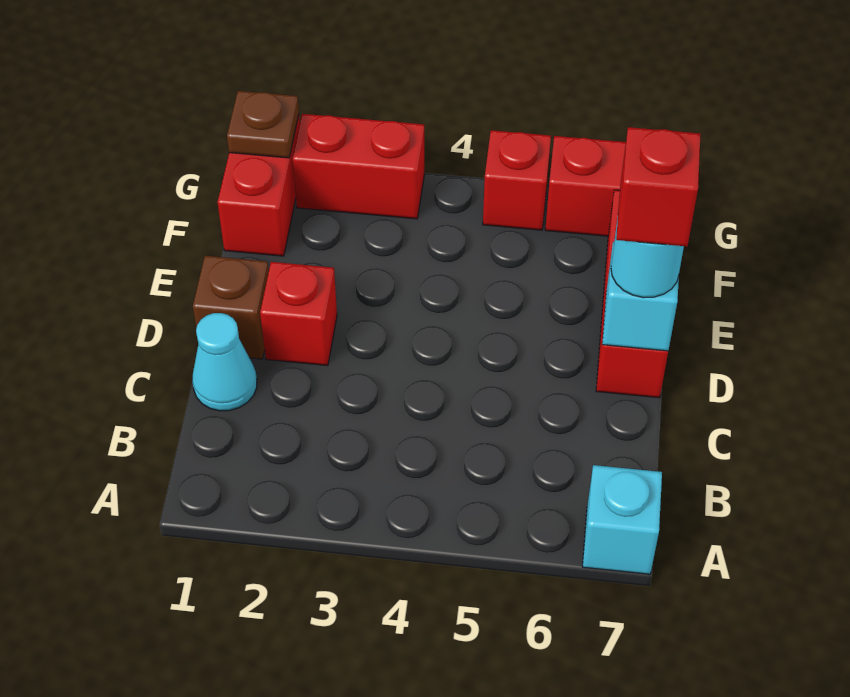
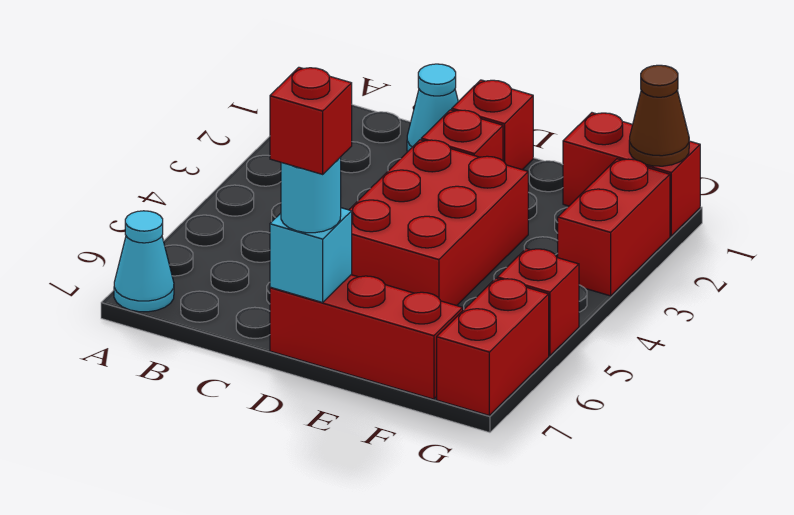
cyan brick A7 level 1 -> cyan cone A7 level 1
brown brick D1 level 1 -> red brick D1 level 1
none -> red brick D3:E5 level 1
brown plate G1 level 2 -> brown cone G1 level 2

